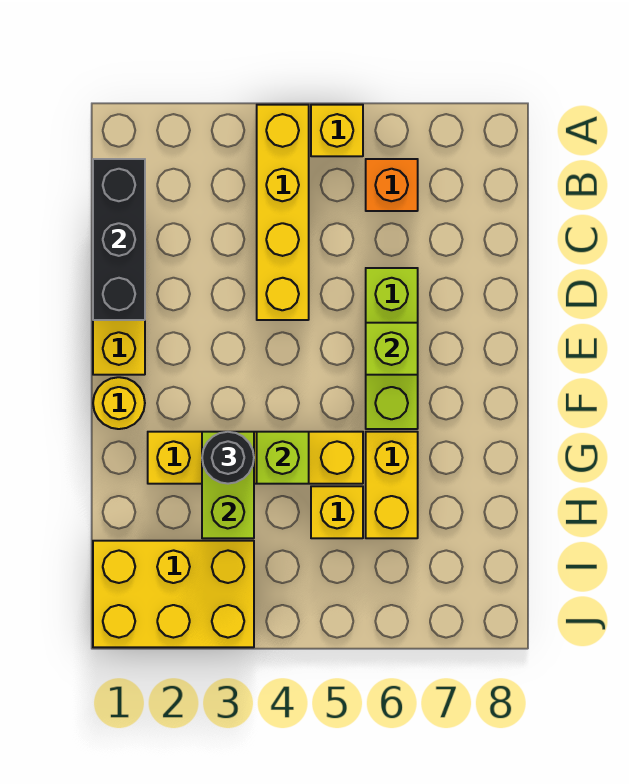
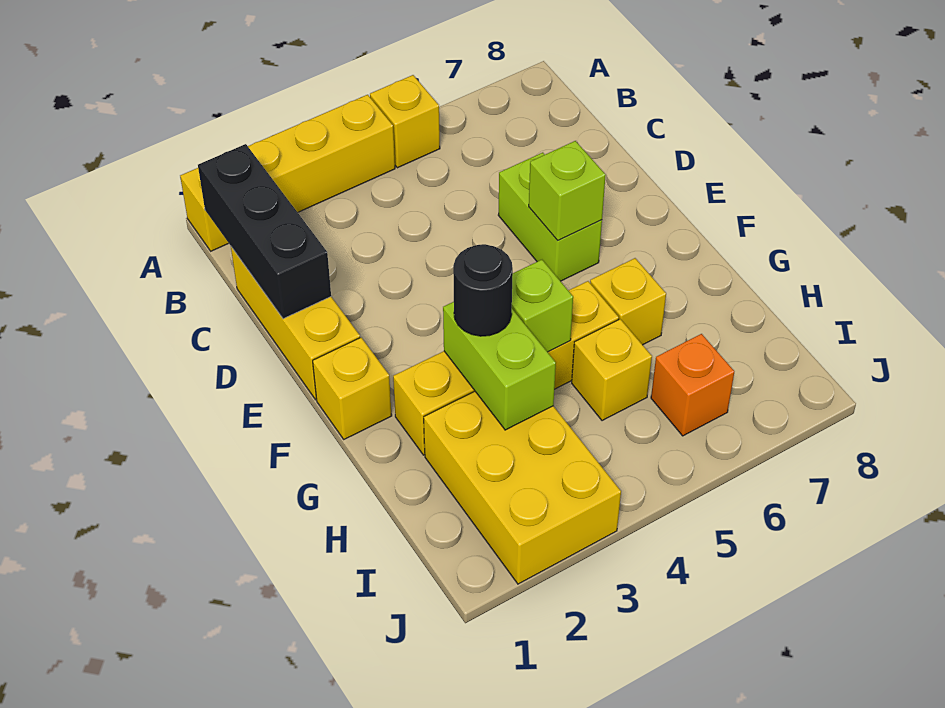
yellow brick A4:D4 level 1 -> yellow brick A1:A4 level 1
orange brick B6 level 1 -> orange brick I6 level 1
lime brick D6:F6 level 1 -> lime brick D6:E6 level 1
yellow round brick F1 level 1 -> yellow brick F1 level 1
yellow brick G6:H6 level 1 -> yellow brick G6 level 1
yellow brick I1:J3 level 1 -> yellow brick H2:J3 level 1

